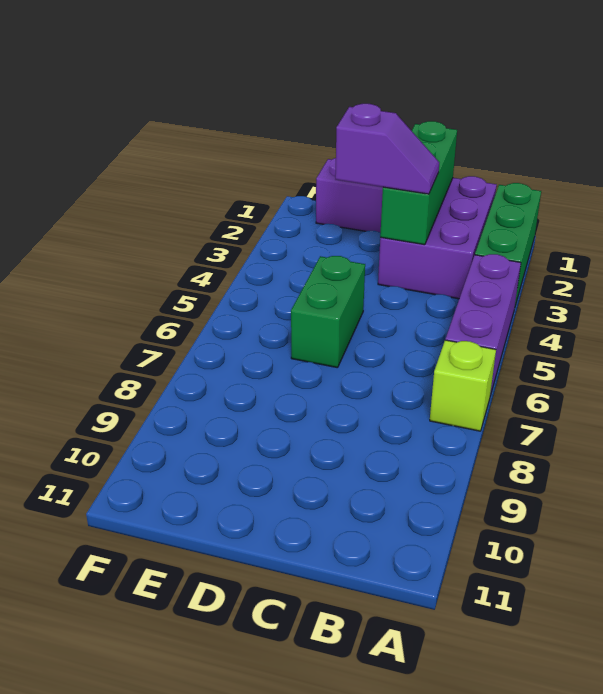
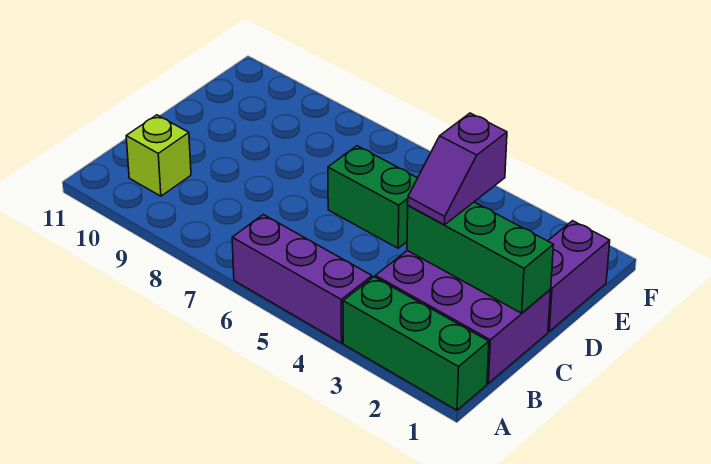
lime brick A7 level 1 -> lime brick B10 level 1

